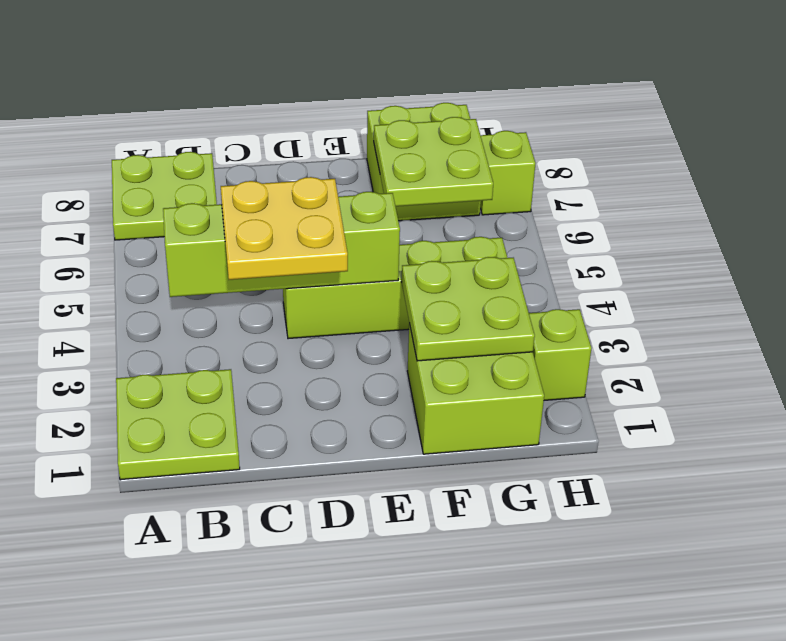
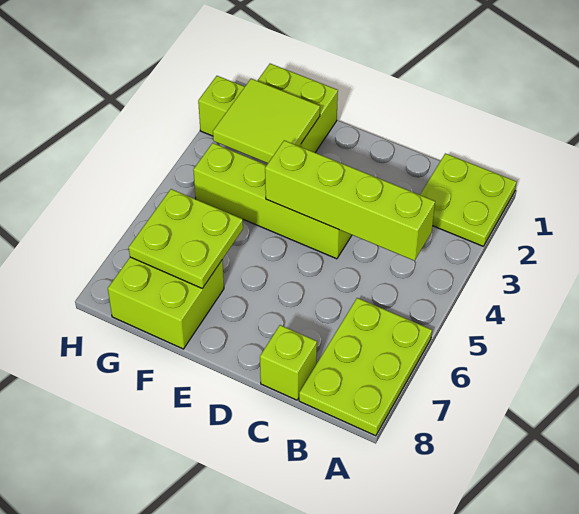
lime plate A7:B8 level 1 -> lime plate A6:B8 level 1
yellow plate C3:D4 level 3 -> none
lime plate F2:G3 level 2 -> lime tile F2:G3 level 2
lime brick H7 level 1 -> lime brick C8 level 1

